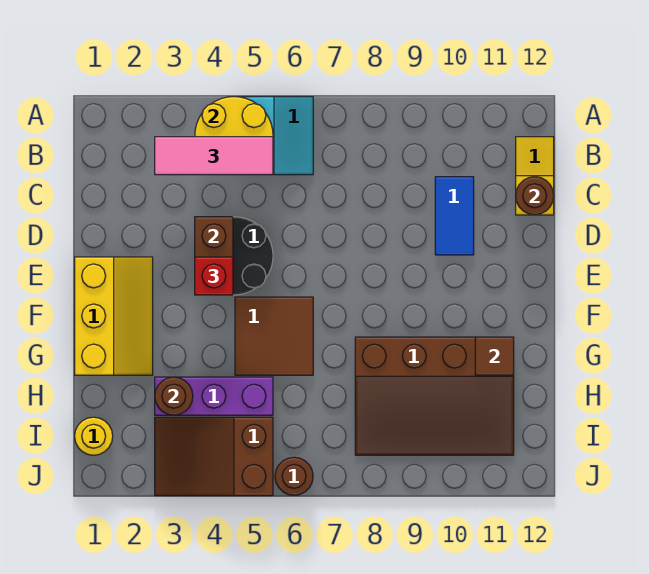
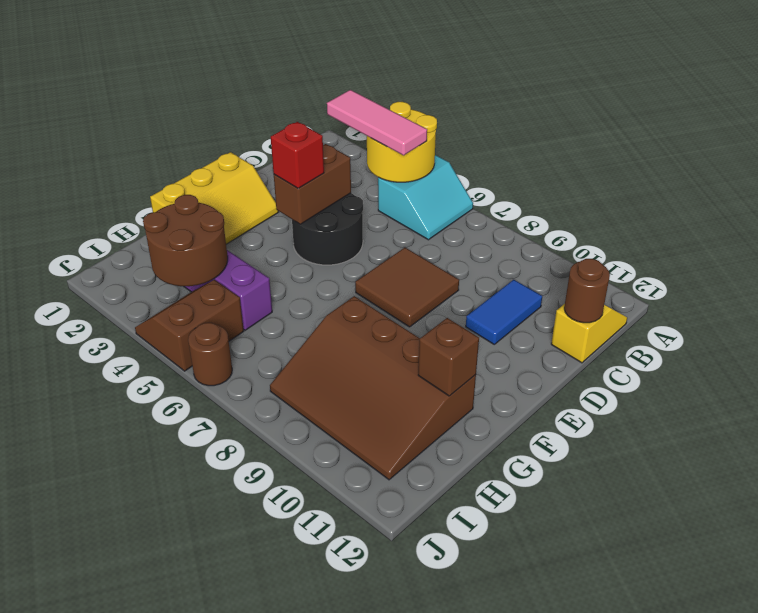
brown tile F5:G6 level 1 -> brown tile D7:E8 level 1
brown tile G11 level 2 -> brown brick G11 level 2
brown round brick H3 level 2 -> brown round brick H3:I4 level 2
yellow round brick I1 level 1 -> none
brown slope I3:J5 level 1 top 5 -> brown slope I4:J5 level 1 top 5

